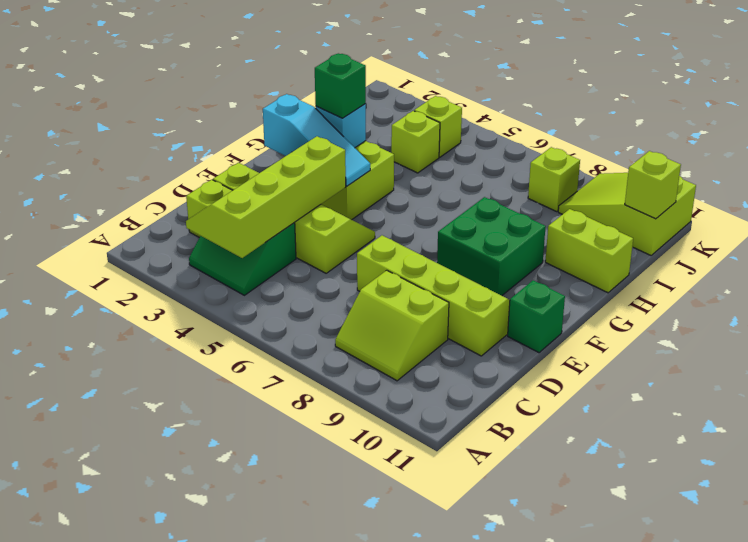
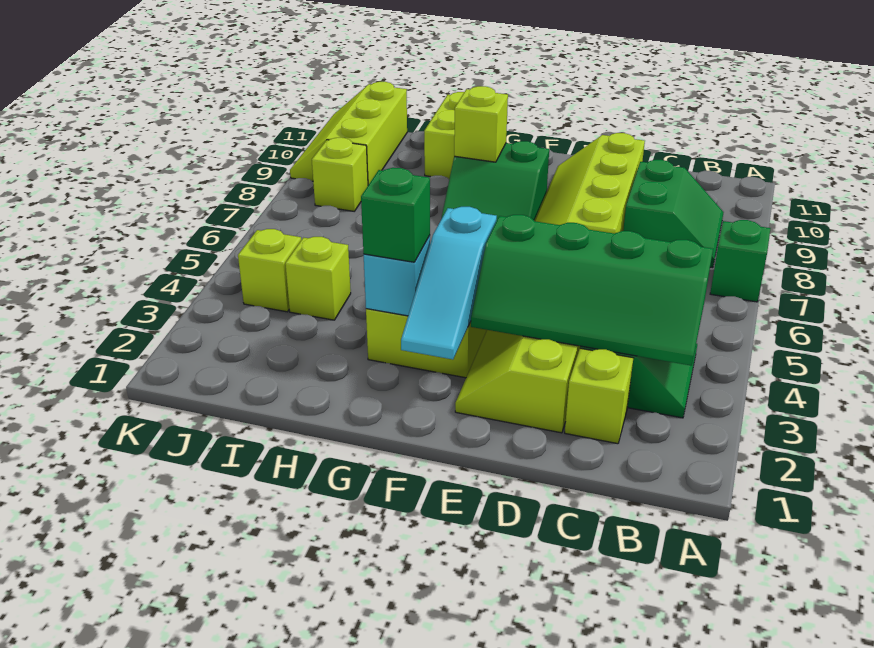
lime slope B3:E4 level 2 top 4 -> green slope B3:E4 level 2 top 4
lime slope B8:C9 level 1 top C -> green slope B8:C9 level 1 top C
green brick E11 level 1 -> green brick A7 level 1
cyan slope F2:F4 level 2 top 2 -> cyan slope F2:F4 level 2 top 4
green brick F8:G9 level 1 -> green slope F8:G9 level 1 top 9
lime slope J9:K11 level 1 top 11 -> lime slope J9:K11 level 1 top J
lime brick J11 level 2 -> lime brick G9 level 2

